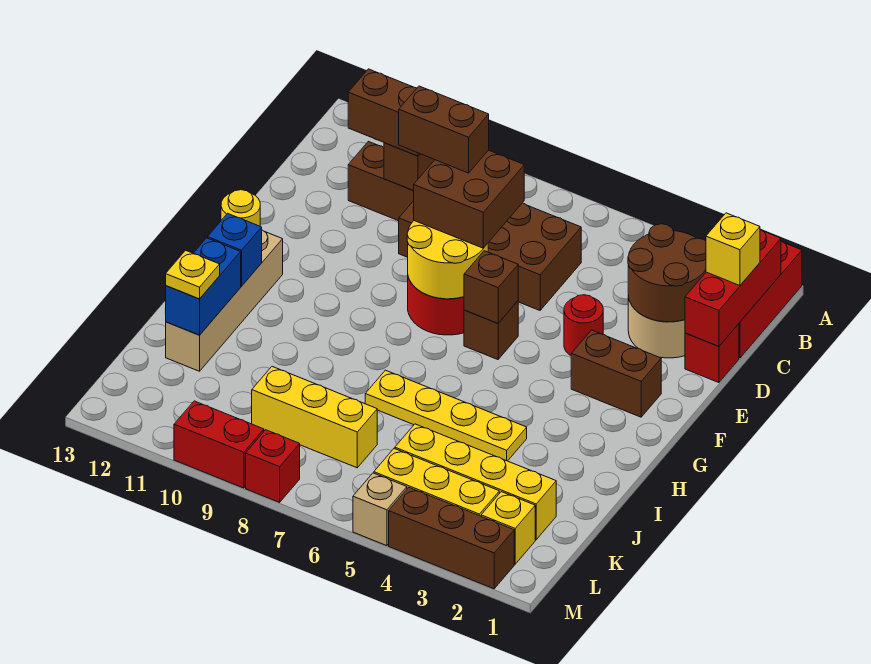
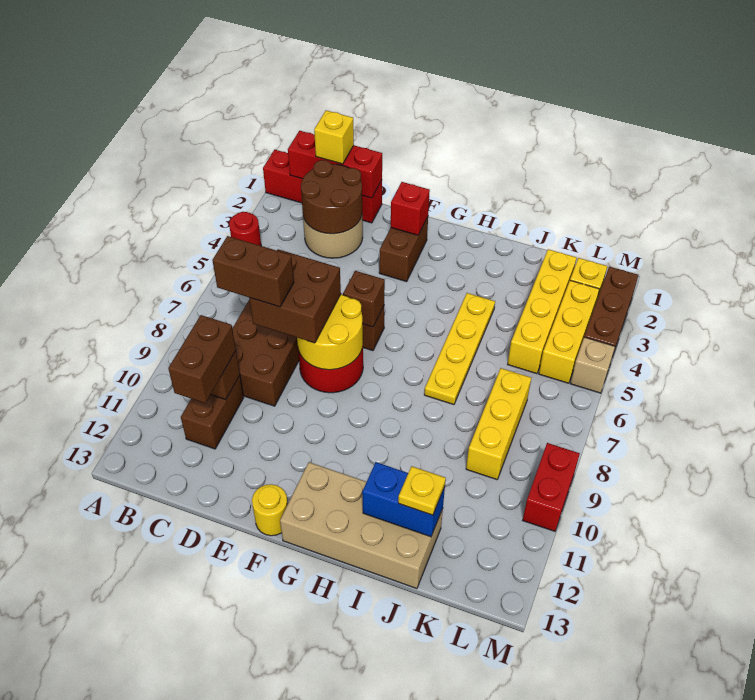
brown brick D8:D9 level 4 -> brown brick C8:D8 level 4
red round brick E4 level 1 -> red round brick A4 level 1
tan brick G12:J12 level 1 -> tan brick G12:J13 level 1
blue brick H12 level 2 -> none
red brick M8 level 1 -> red brick F2 level 2

